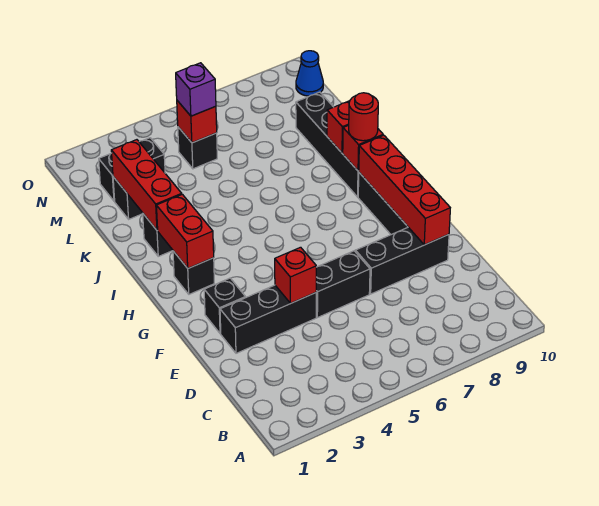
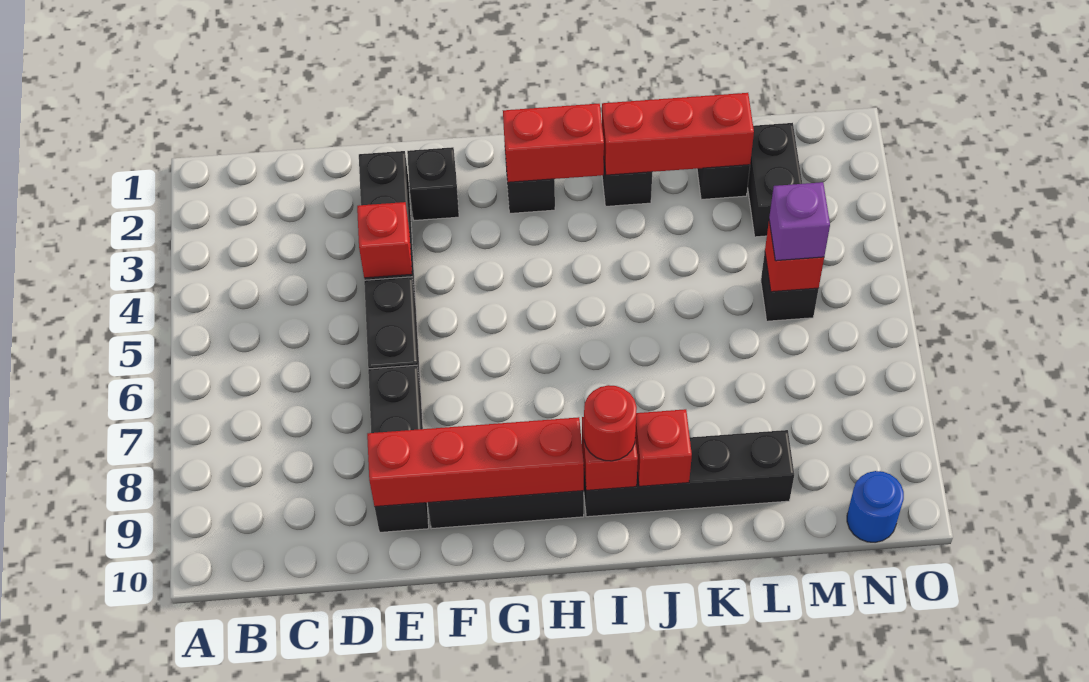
blue cone N10 level 1 -> blue round brick N10 level 1

